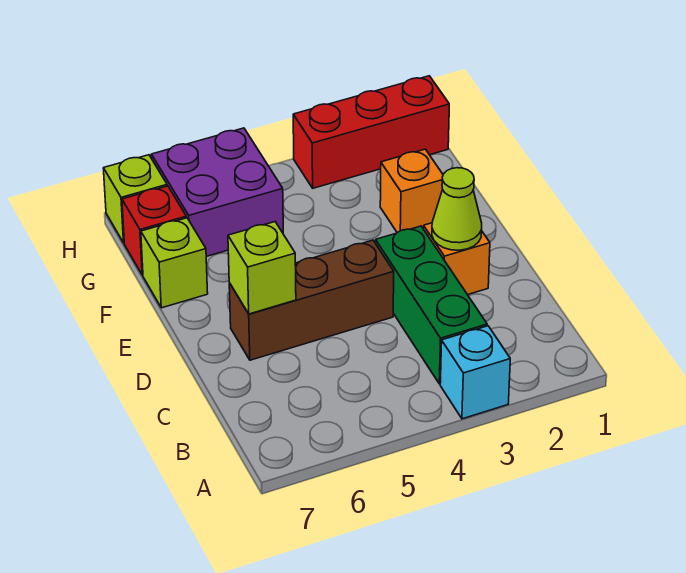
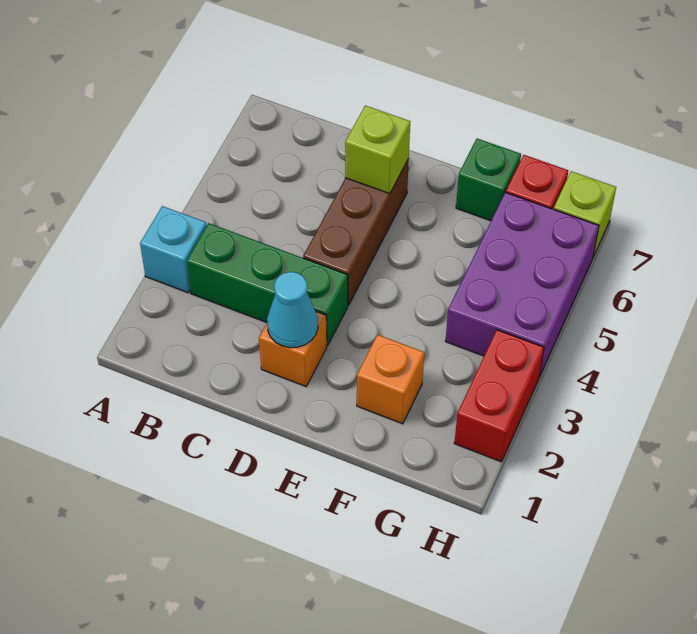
lime cone D2 level 2 -> cyan cone D2 level 2
lime brick F7 level 1 -> green brick F7 level 1
purple brick G5:H6 level 1 -> purple brick G4:H6 level 1
red brick H1:H3 level 1 -> red brick H2:H3 level 1

